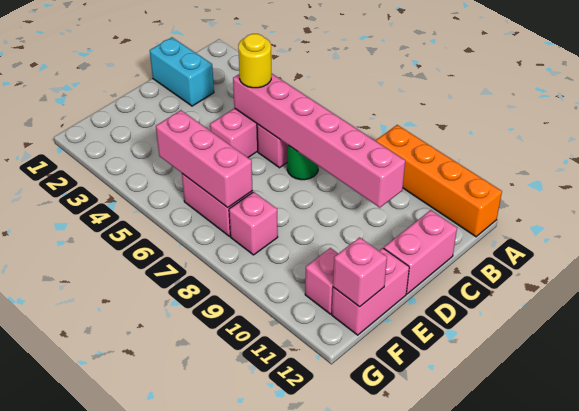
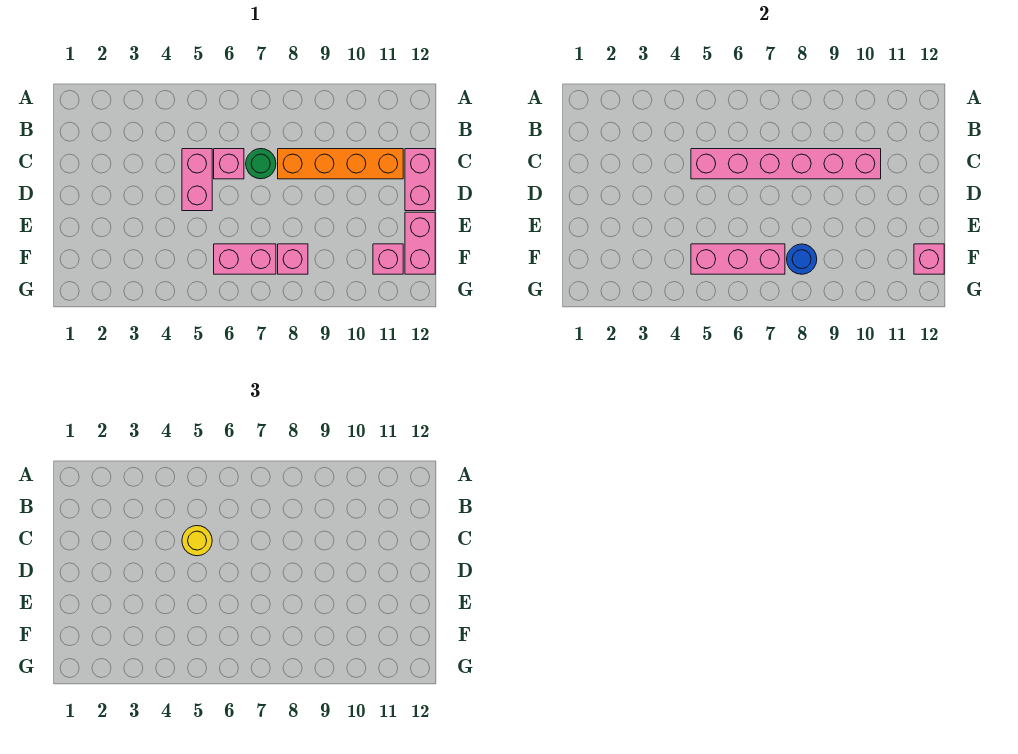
orange brick A9:A12 level 1 -> orange brick C8:C11 level 1
cyan brick C1:C2 level 1 -> none
none -> blue round brick F8 level 2

